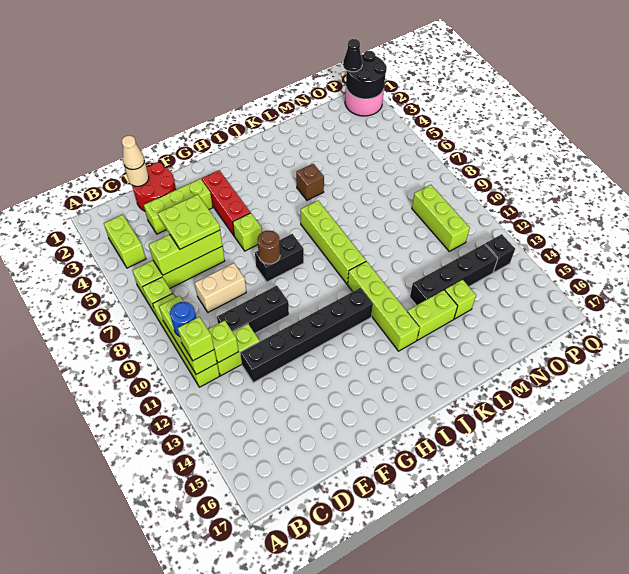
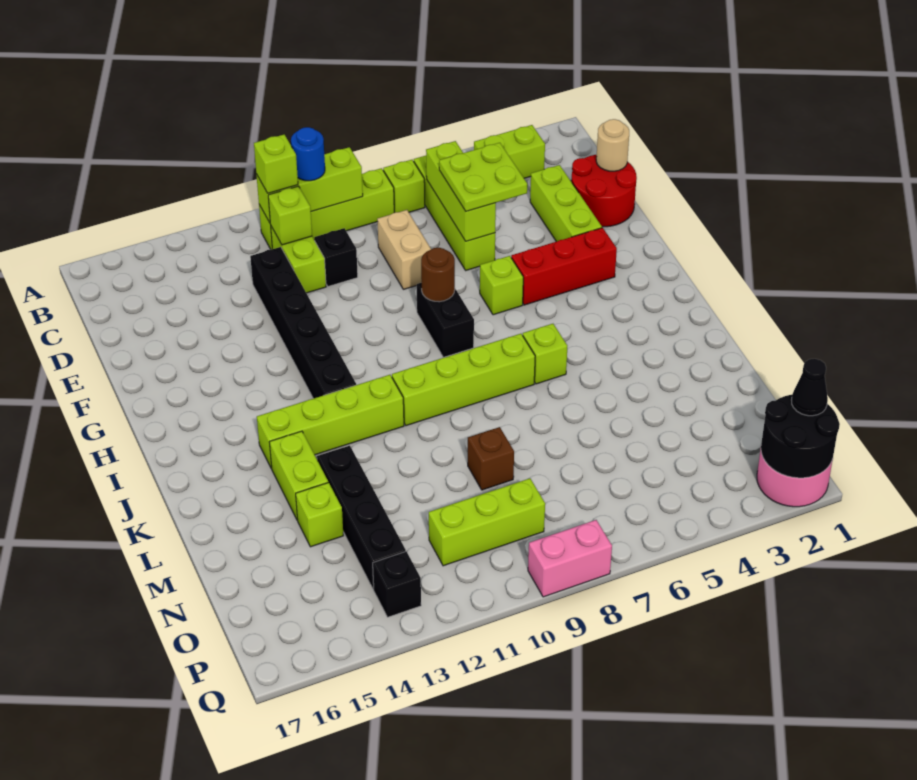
tan cone D1 level 3 -> none
black brick D10:F10 level 1 -> black brick D10 level 1
none -> lime brick J6 level 1
brown brick K5 level 1 -> brown brick M9 level 1
none -> pink brick Q8:Q9 level 1

